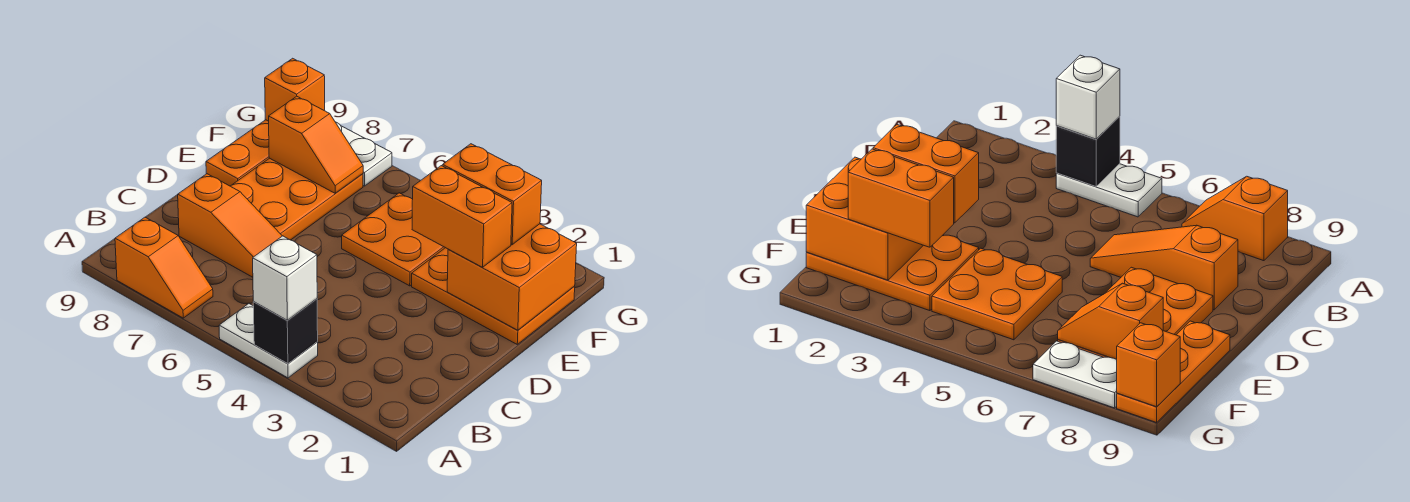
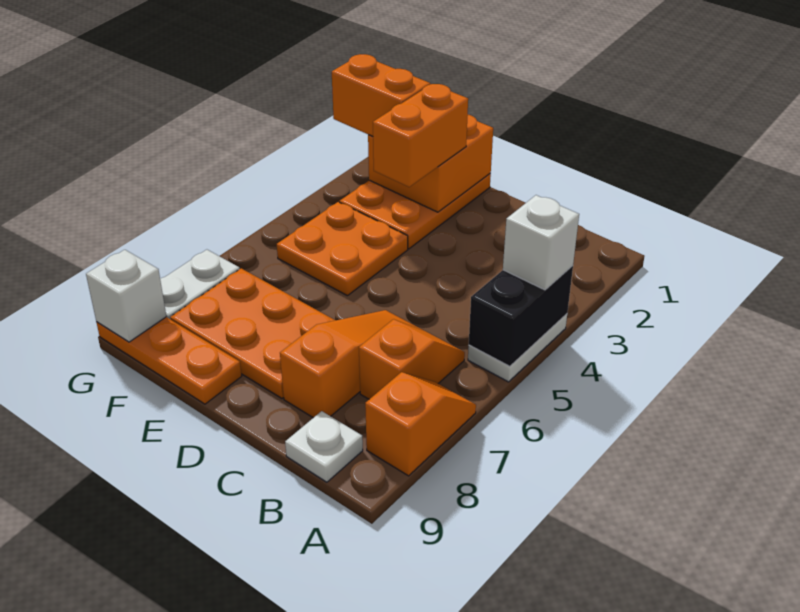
black brick A4 level 2 -> black brick A4:A5 level 2
none -> white plate B9 level 1
orange brick F2:F3 level 3 -> orange brick F2:G2 level 3
orange slope F7:F8 level 2 top 8 -> orange slope B6:B7 level 1 top 7
orange brick G9 level 2 -> white brick G9 level 2

